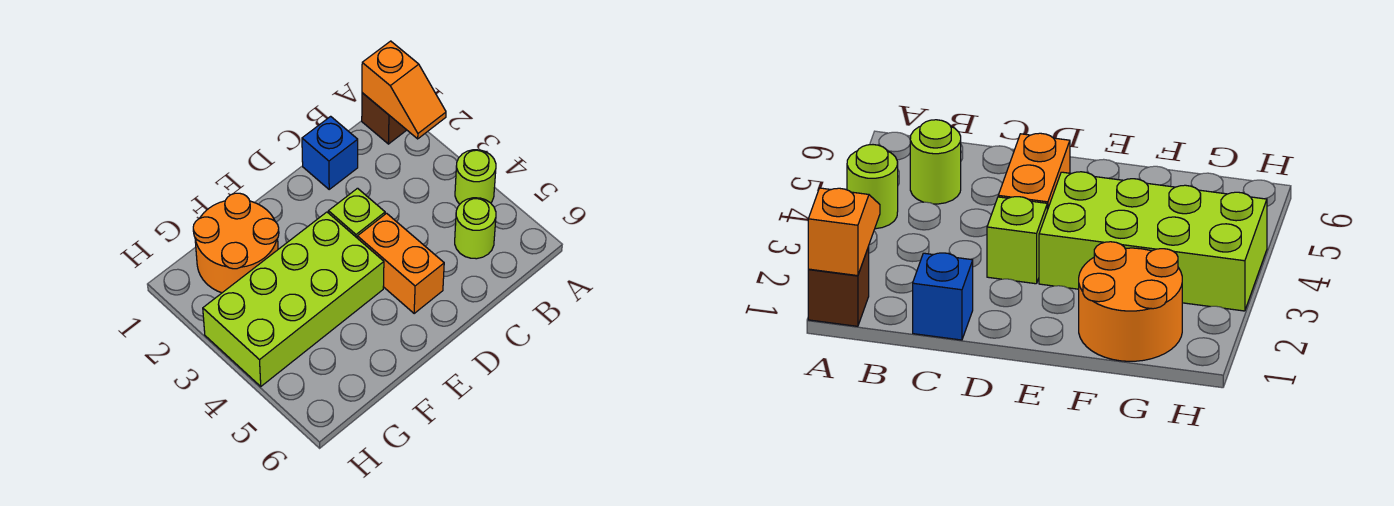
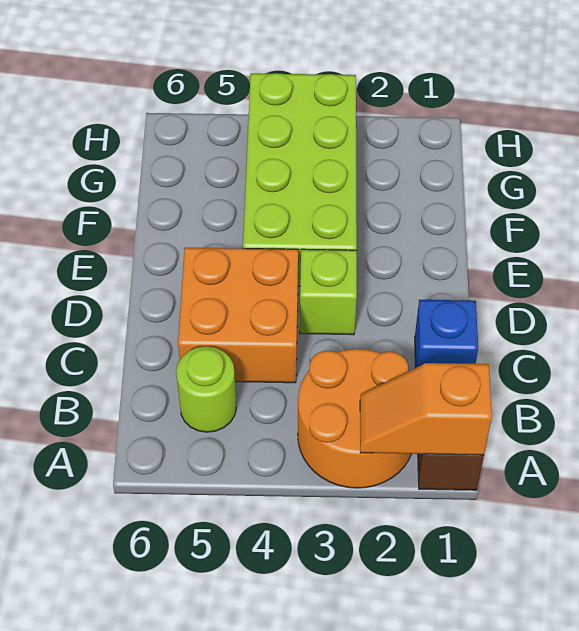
lime round brick A4 level 1 -> none
orange brick D4:D5 level 1 -> orange brick C4:D5 level 1
orange round brick F1:G2 level 1 -> orange round brick A2:B3 level 1

